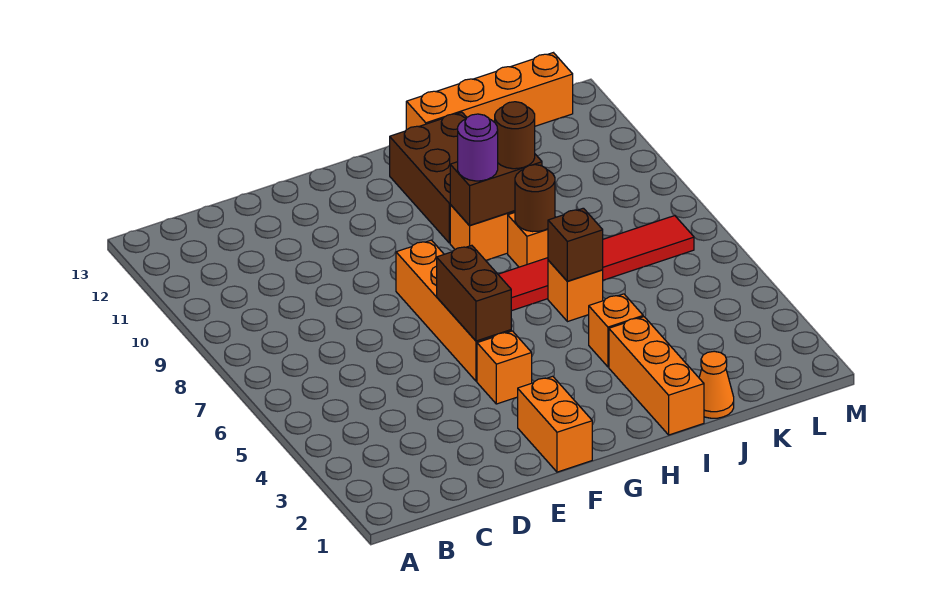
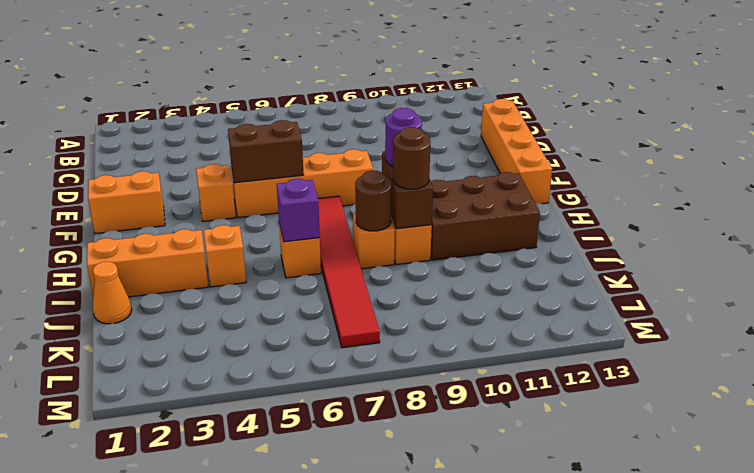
brown brick I6 level 2 -> purple brick I6 level 2
orange brick I13:L13 level 1 -> orange brick D13:G13 level 1

